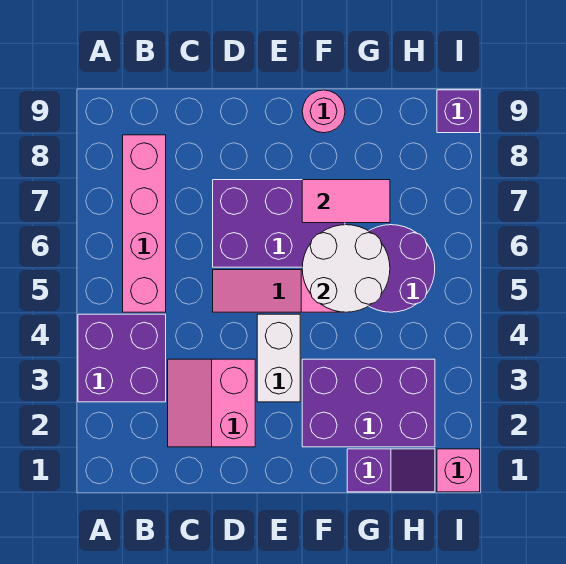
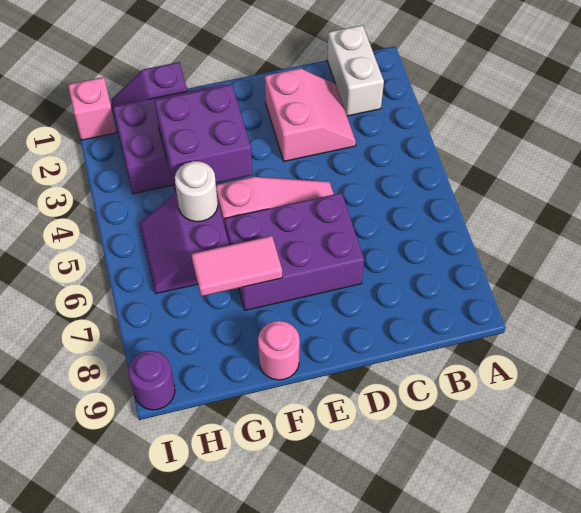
purple brick A3:B4 level 1 -> purple brick F3:G4 level 2
pink brick B5:B8 level 1 -> none
white brick E3:E4 level 1 -> white brick B1:B2 level 1
white round brick F5:G6 level 2 -> white round brick G5 level 2
purple round brick G5:H6 level 1 -> purple slope G5:H6 level 1 top G
purple brick I9 level 1 -> purple round brick I9 level 1

